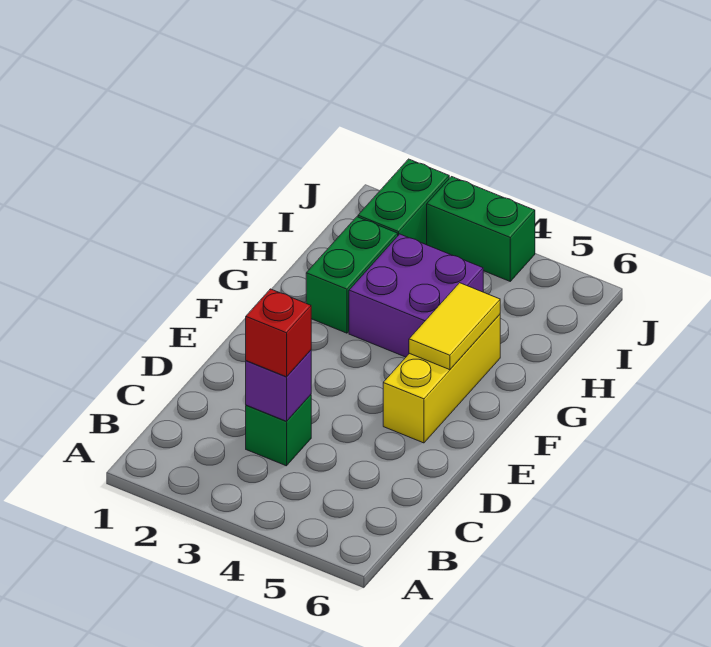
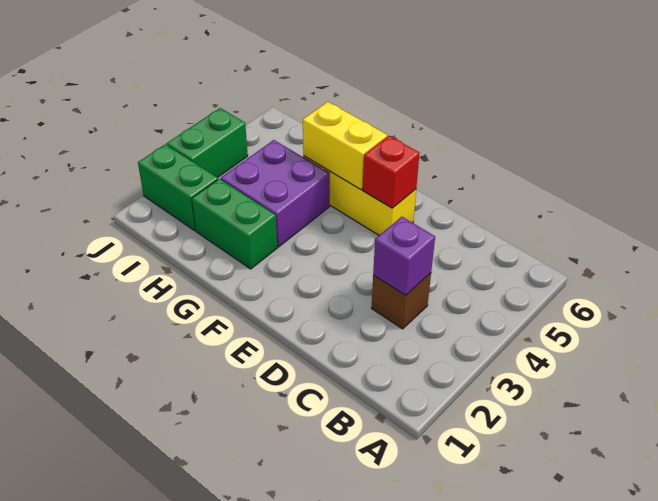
green brick C3 level 1 -> brown brick C3 level 1
red brick C3 level 3 -> red brick E5 level 2
yellow tile F5:G5 level 2 -> yellow brick F5:G5 level 2

